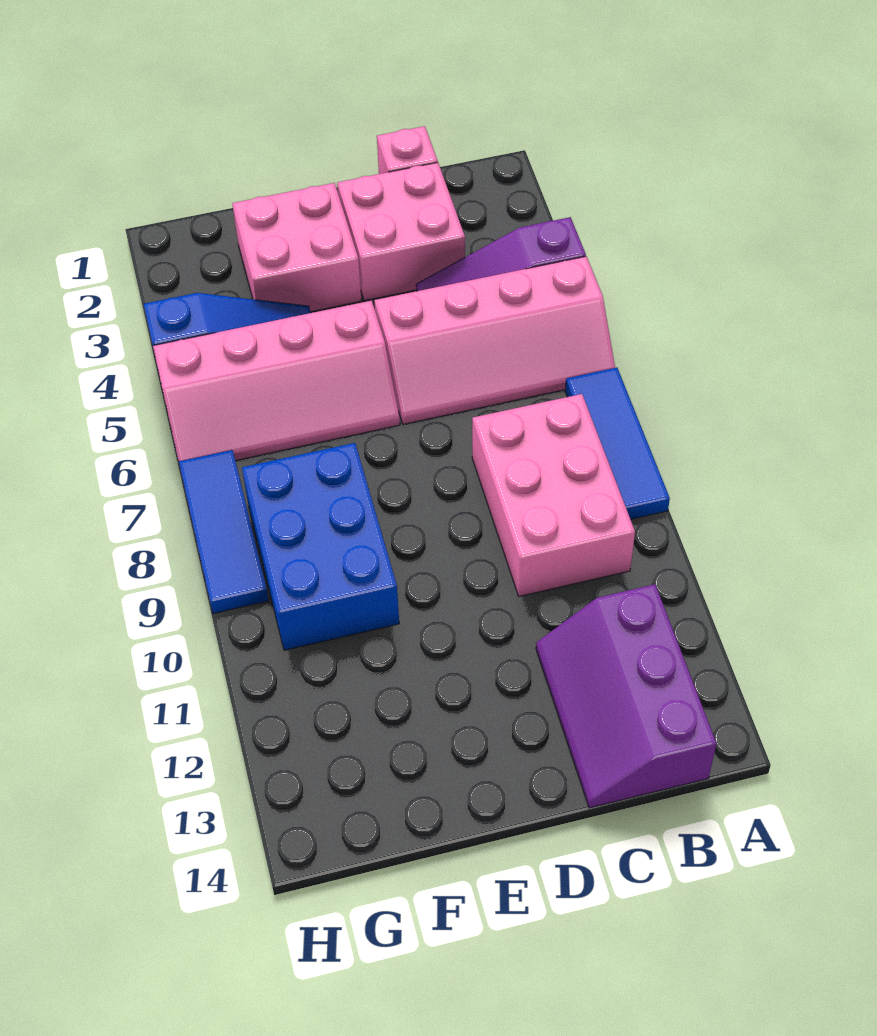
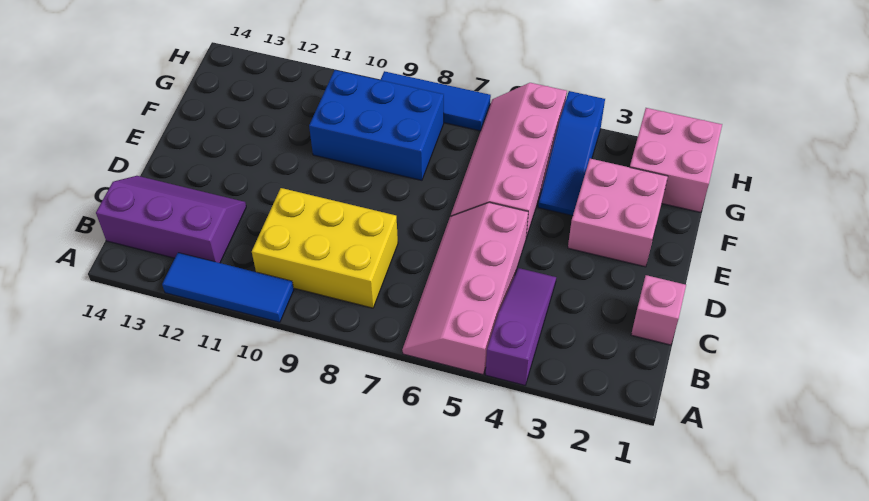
blue tile A7:A9 level 1 -> blue tile A10:A12 level 1
pink brick B8:C10 level 1 -> yellow brick B8:C10 level 1
pink brick C2:D3 level 1 -> pink brick G1:H2 level 1

